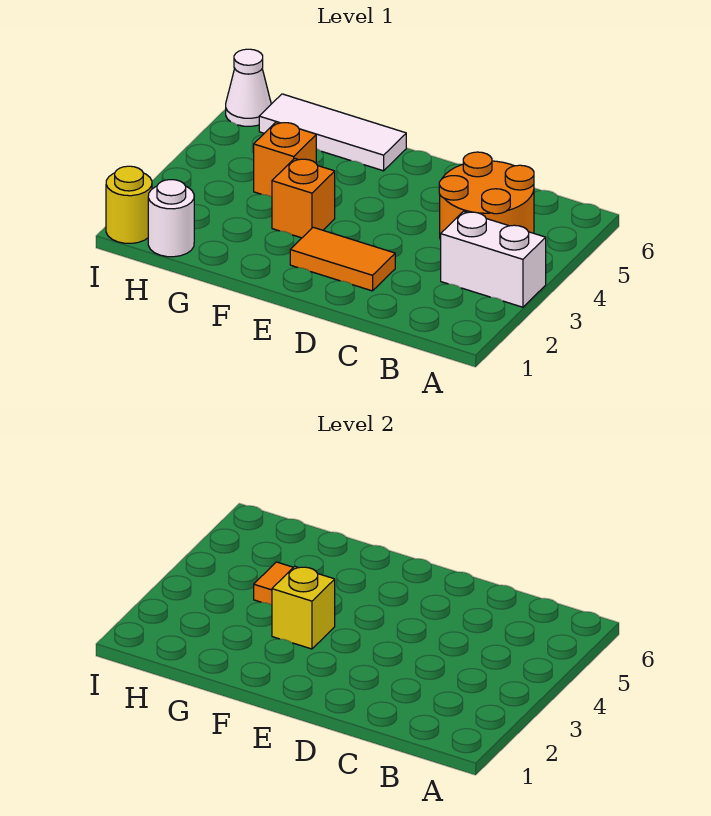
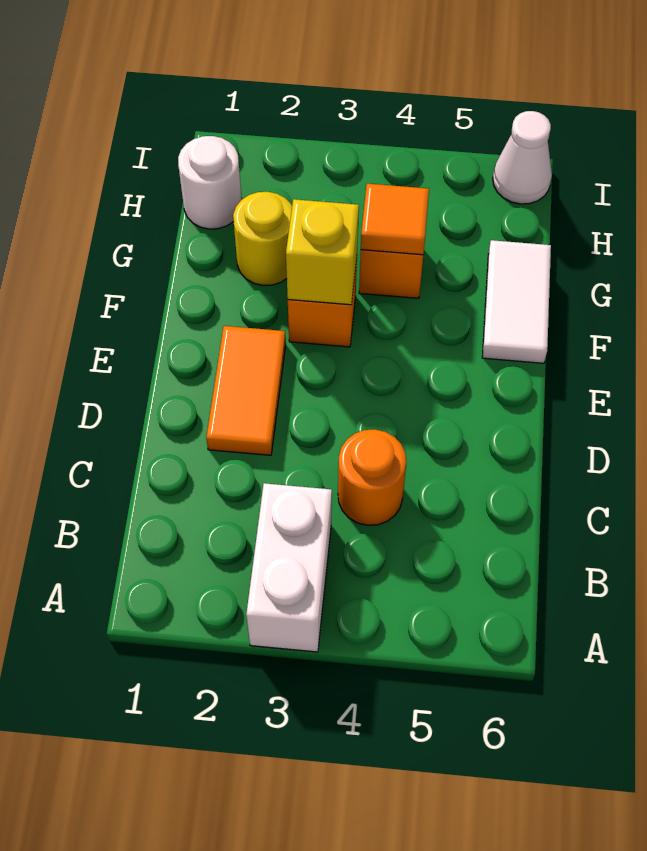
orange round brick B4:C5 level 1 -> orange round brick C4 level 1
white tile F6:H6 level 1 -> white tile F6:G6 level 1
yellow round brick I1 level 1 -> yellow round brick G2 level 1

